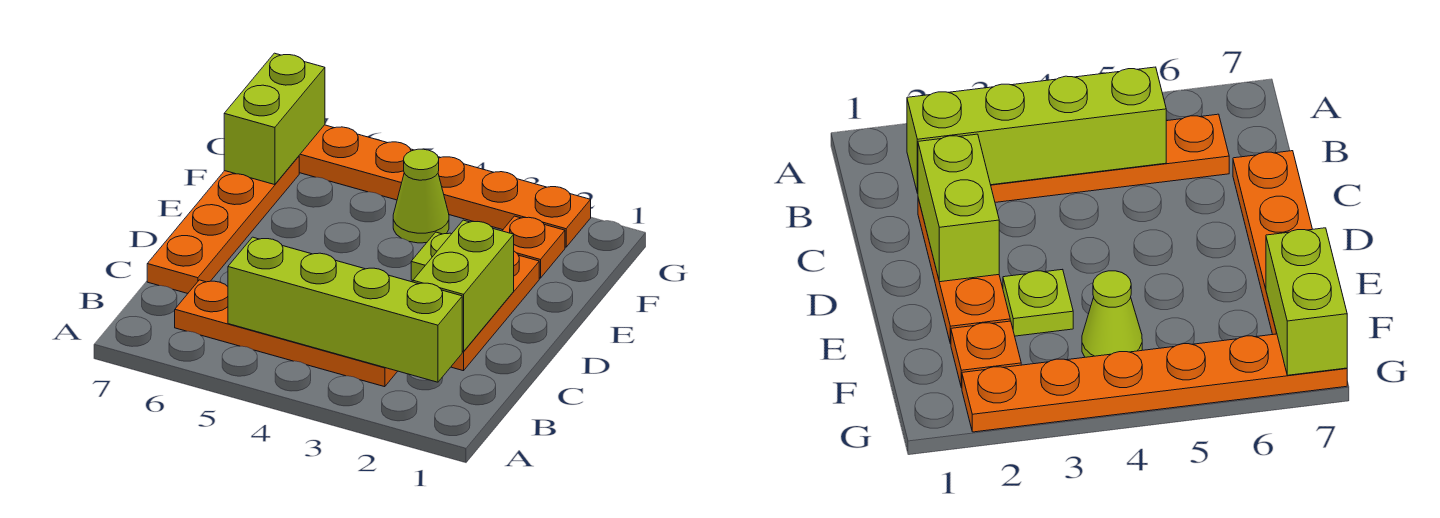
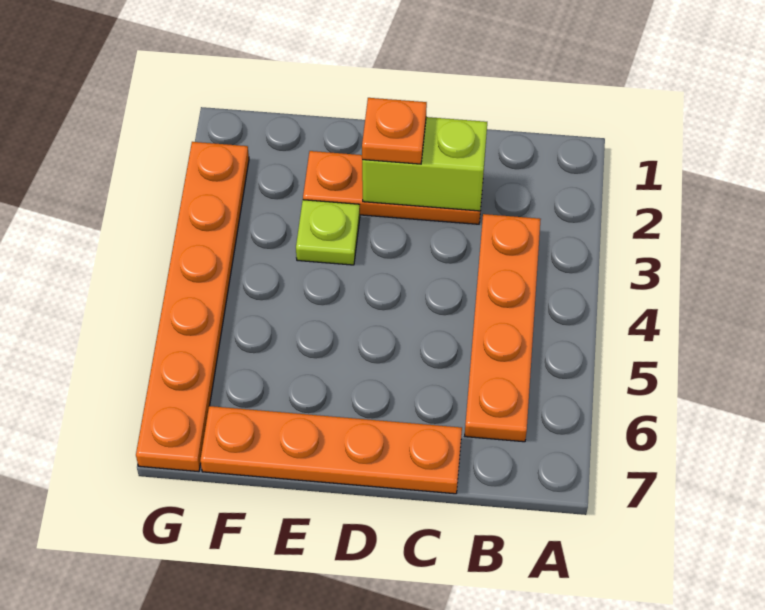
lime brick B2:B5 level 2 -> none
orange plate F2 level 1 -> orange plate D2 level 3
lime cone F4 level 1 -> none
lime brick F7:G7 level 2 -> none

